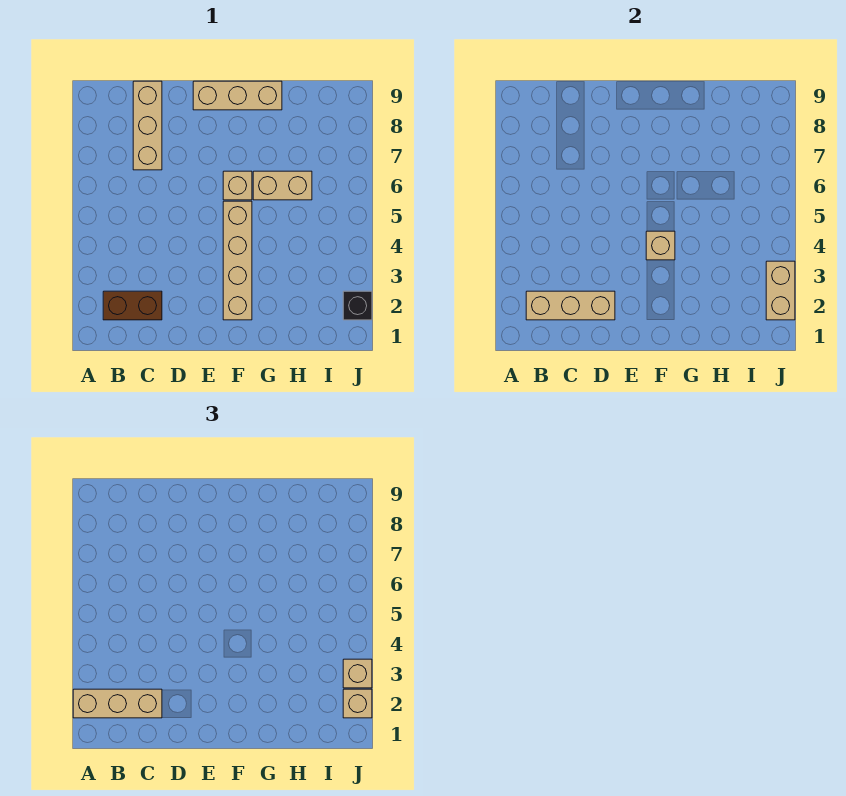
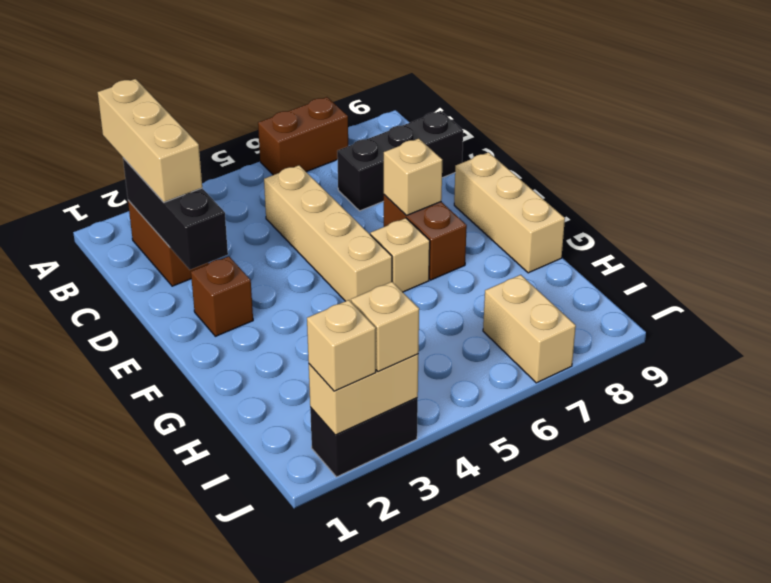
none -> brown brick A6:A7 level 1
tan brick B2:D2 level 2 -> black brick B2:D2 level 2
tan brick C7:C9 level 1 -> black brick C7:C9 level 1
none -> brown brick E2 level 1
none -> brown brick E7:F7 level 1
tan brick F2:F5 level 1 -> tan brick C5:F5 level 1
tan brick F4 level 2 -> tan brick E7 level 2
tan brick G6:H6 level 1 -> tan brick I7:J7 level 1
black brick J2 level 1 -> black brick J2:J3 level 1

